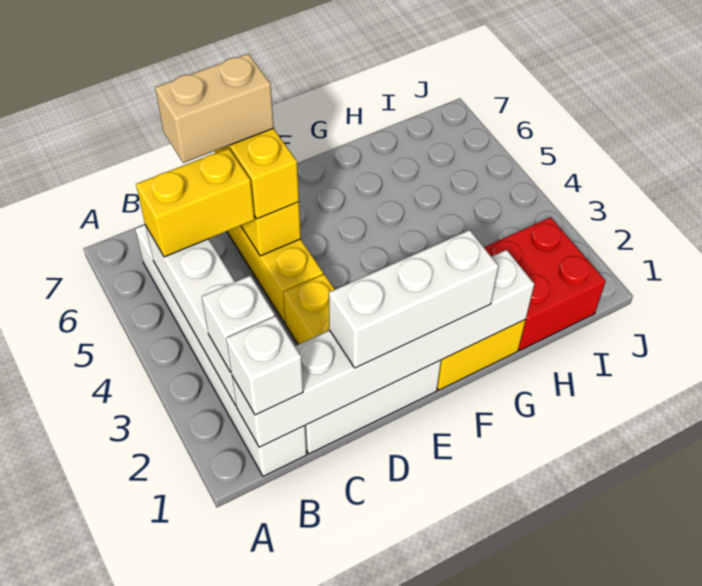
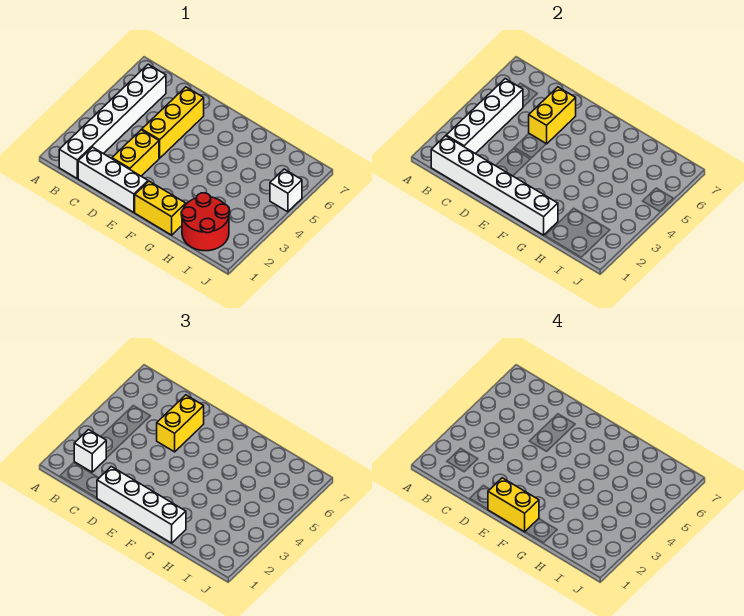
white brick B1 level 3 -> white brick J5 level 1
yellow brick B5:C5 level 3 -> yellow brick E1:F1 level 4
tan brick C6:D6 level 4 -> none
white brick D1:F1 level 3 -> white brick D1:G1 level 3
red brick H1:I2 level 1 -> red round brick H1:I2 level 1

